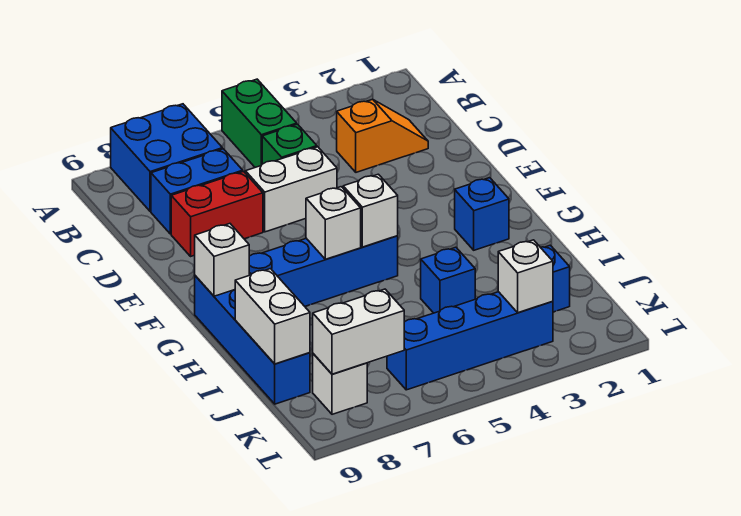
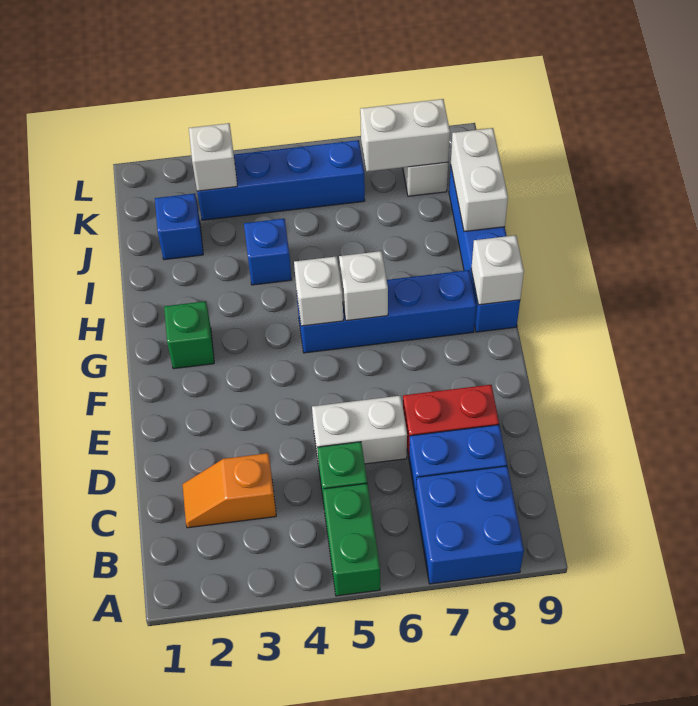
blue brick G2 level 1 -> green brick G2 level 1

